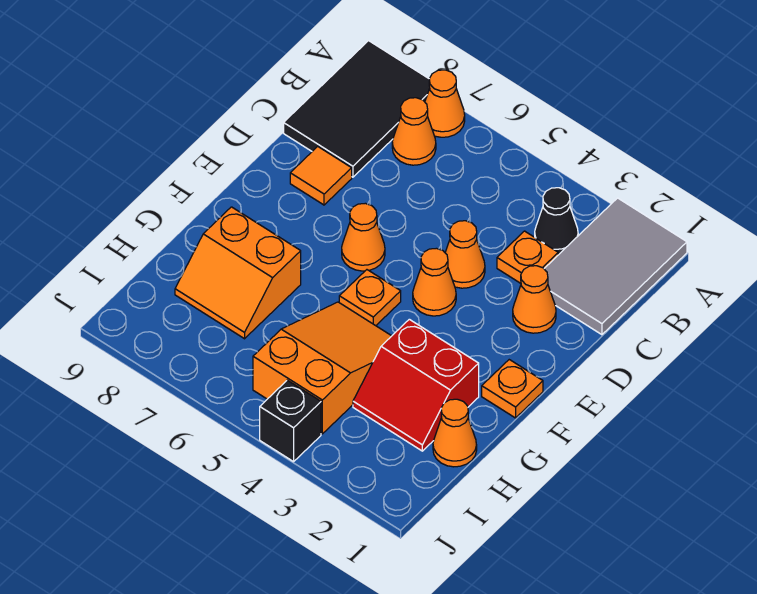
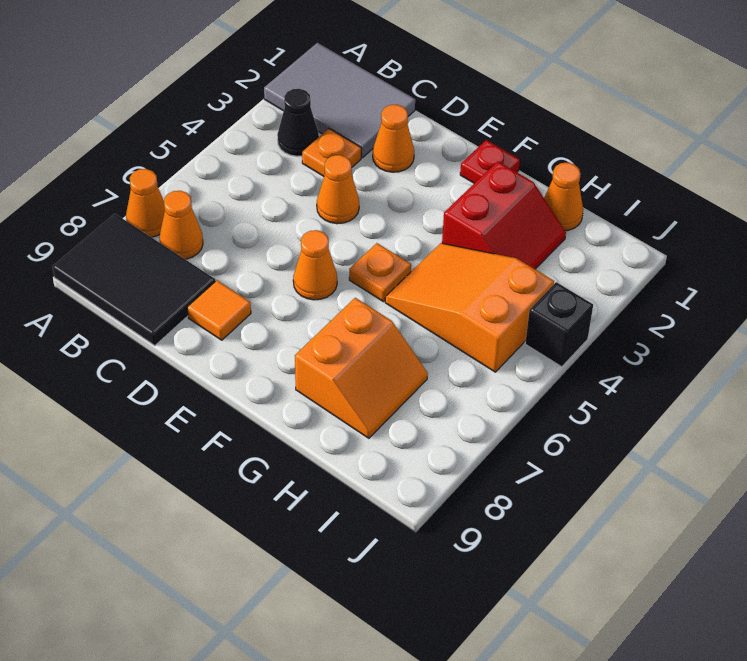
orange cone E4 level 1 -> none
orange plate F1 level 1 -> red plate F1 level 1

